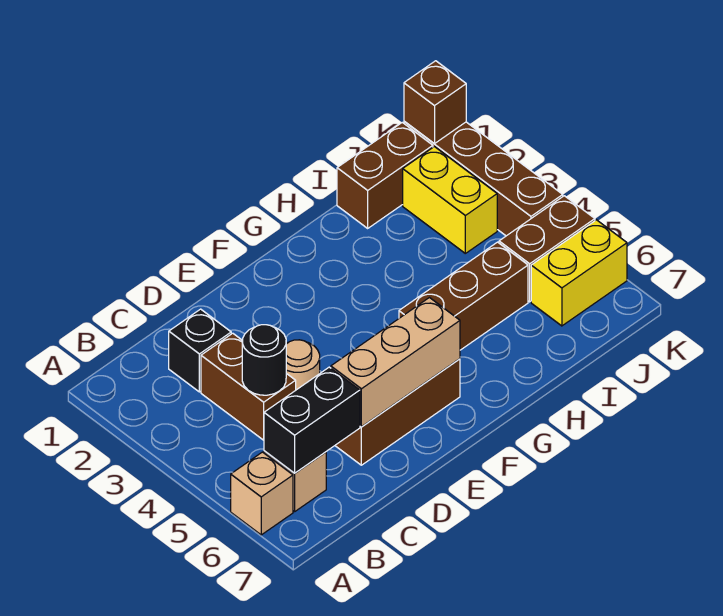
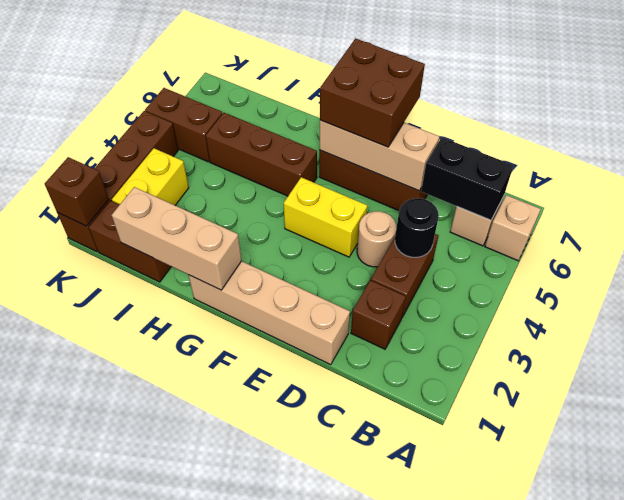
black brick C2 level 1 -> brown brick C2 level 1
none -> tan brick D1:G1 level 1
none -> brown brick E6:F7 level 3
none -> tan brick G1:I1 level 2
yellow brick J6:K6 level 1 -> yellow brick E4:F4 level 1

